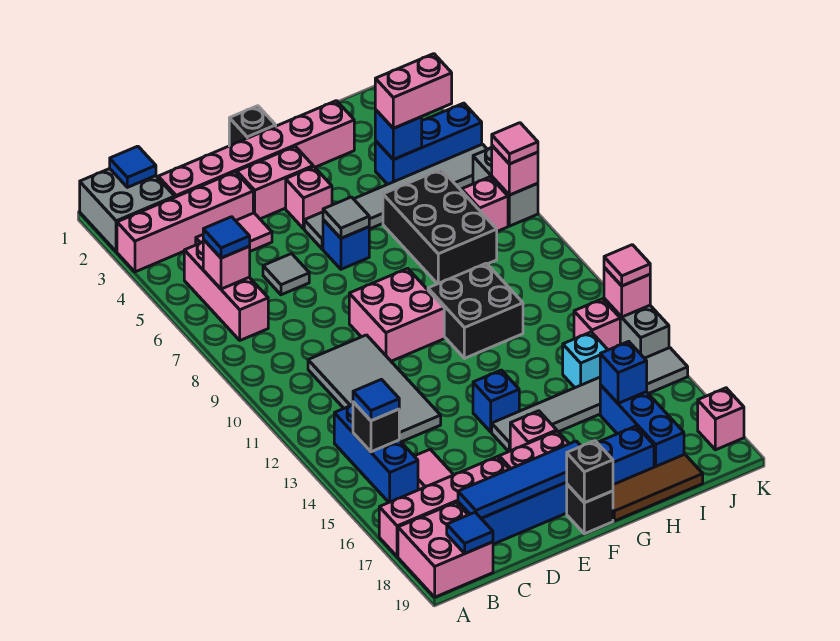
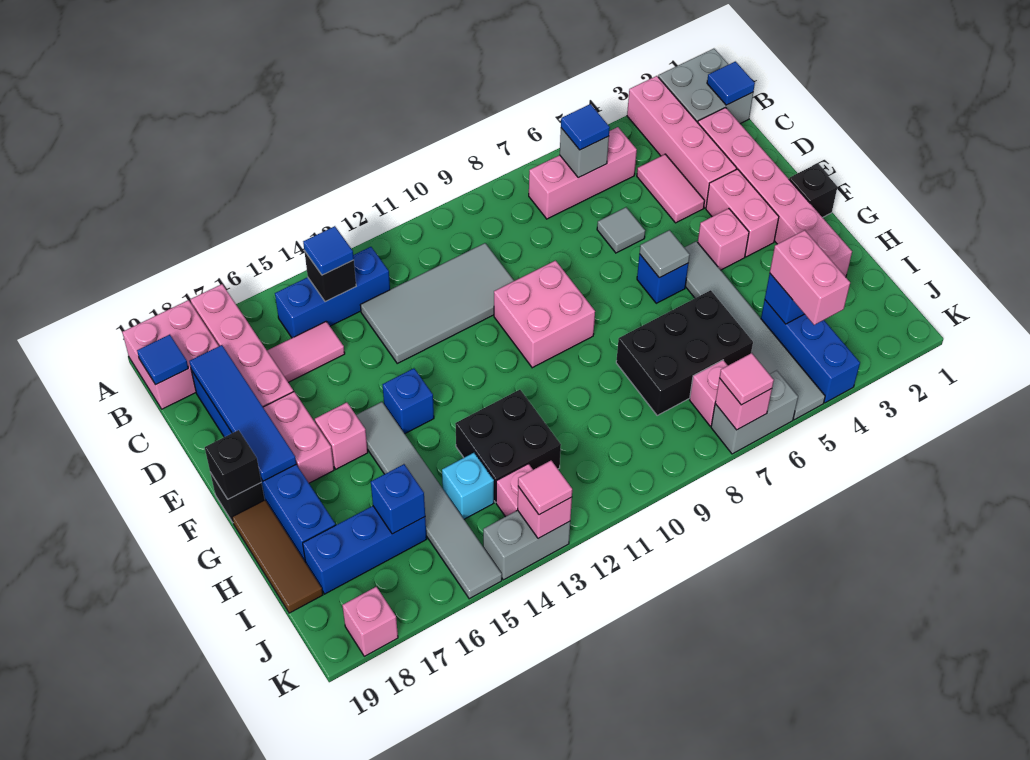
pink brick B6 level 2 -> grey brick B6 level 2
black brick G10:H11 level 1 -> black brick H12:I13 level 1

